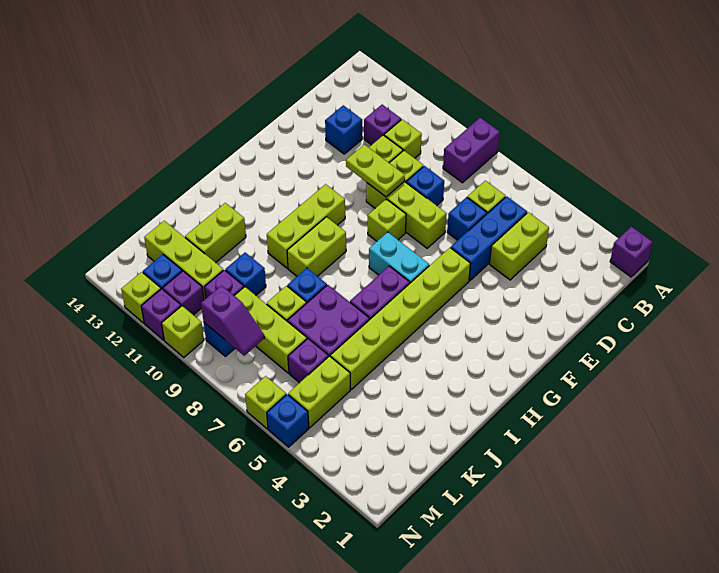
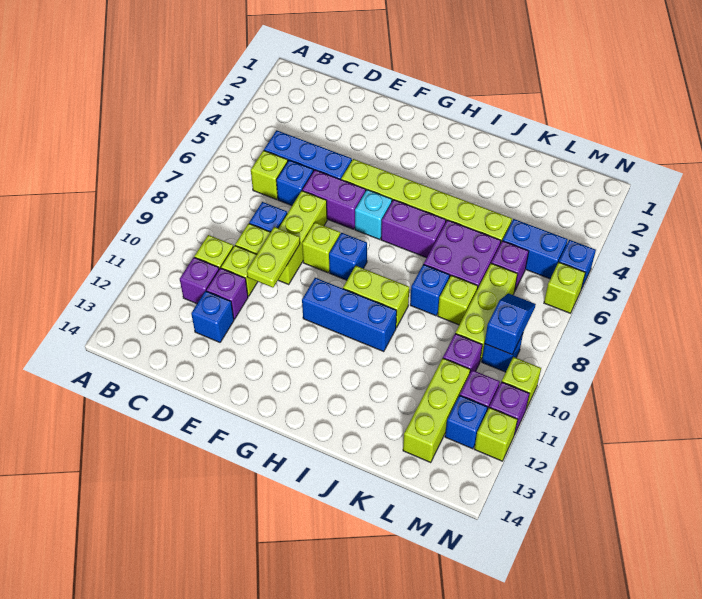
purple brick A1 level 1 -> purple brick D11 level 1
purple brick A8:B8 level 1 -> purple brick E6:F6 level 1
lime brick C4:D4 level 1 -> none
cyan brick G6:G7 level 1 -> cyan brick G6 level 1
lime brick G10:I10 level 1 -> blue brick G10:I10 level 1
lime brick J12:K12 level 1 -> none
blue brick K10 level 1 -> blue brick G8 level 1
lime brick L5:M5 level 1 -> blue brick L5:M5 level 1
purple slope M8:M9 level 2 top 9 -> blue slope M8:M9 level 2 top 9

